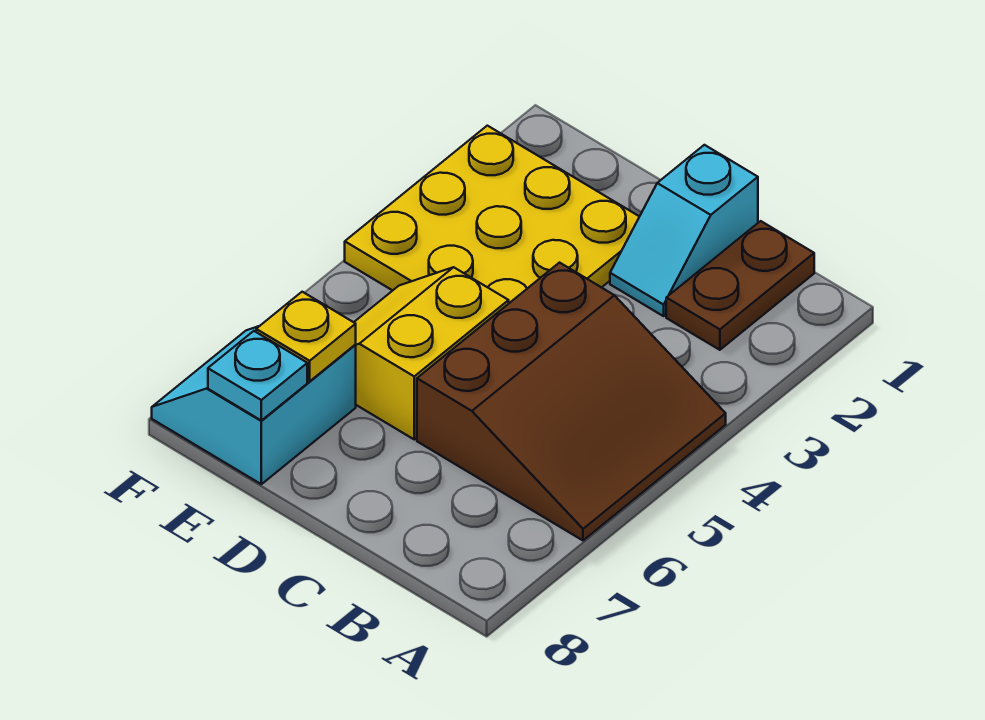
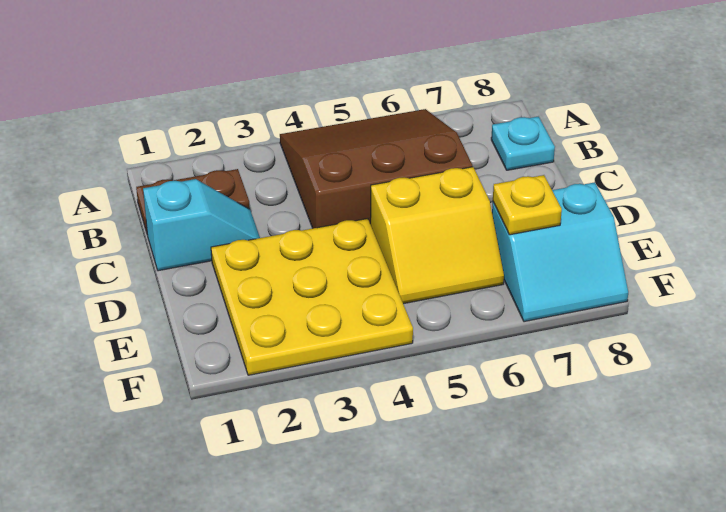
cyan plate E8 level 2 -> cyan plate B8 level 1

